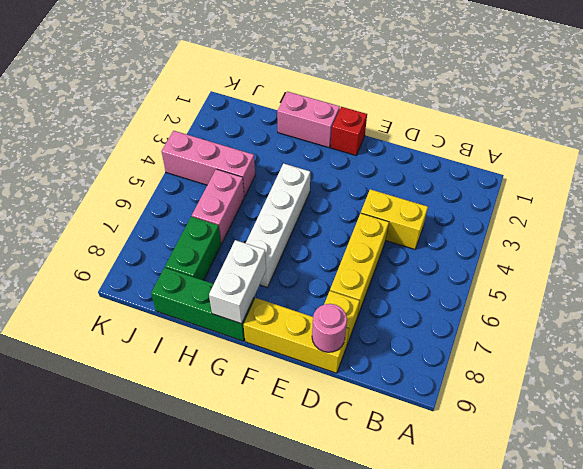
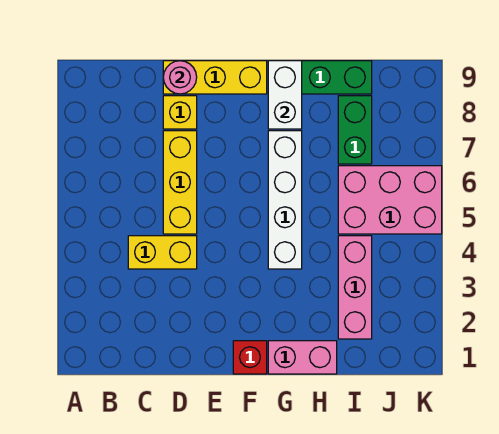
pink brick I4:K4 level 1 -> pink brick I2:I4 level 1
pink brick I5:I6 level 1 -> pink brick I5:K6 level 1

